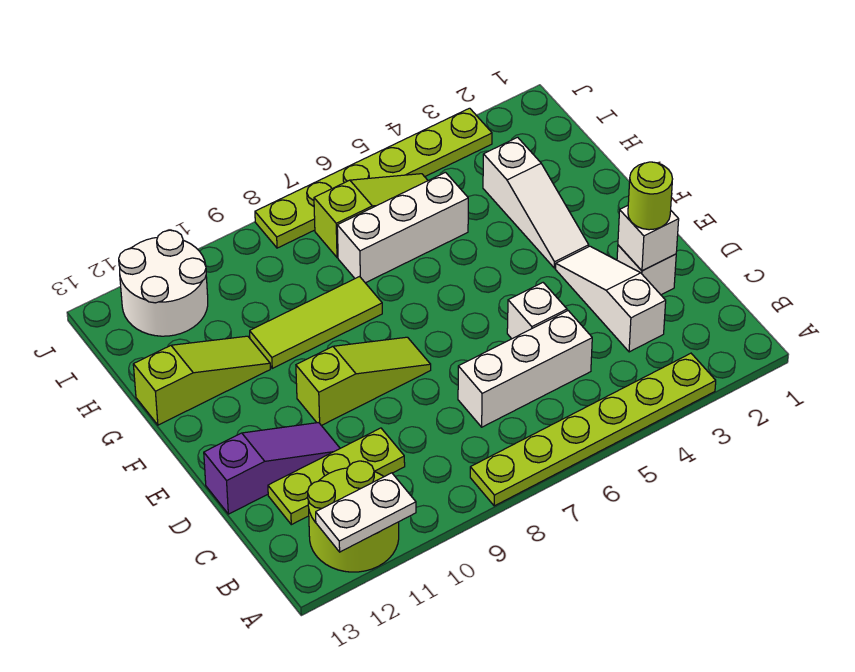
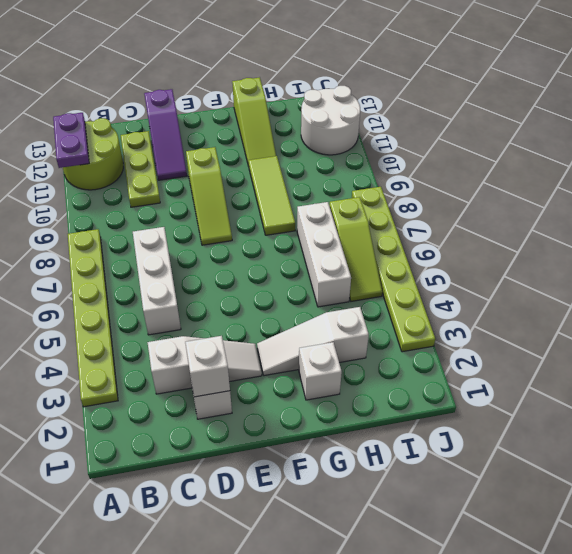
white plate A11:A12 level 2 -> purple plate A11:A12 level 2
lime round brick D2 level 3 -> none
white brick D5 level 1 -> white brick G2 level 1

